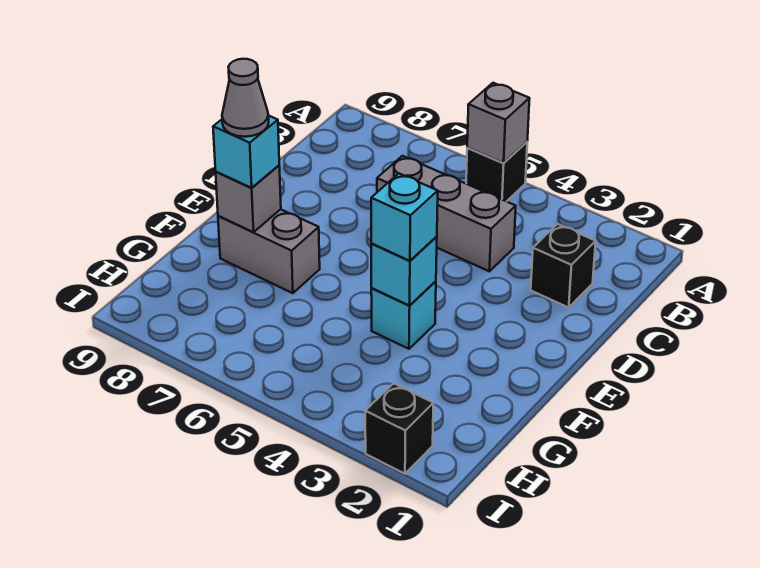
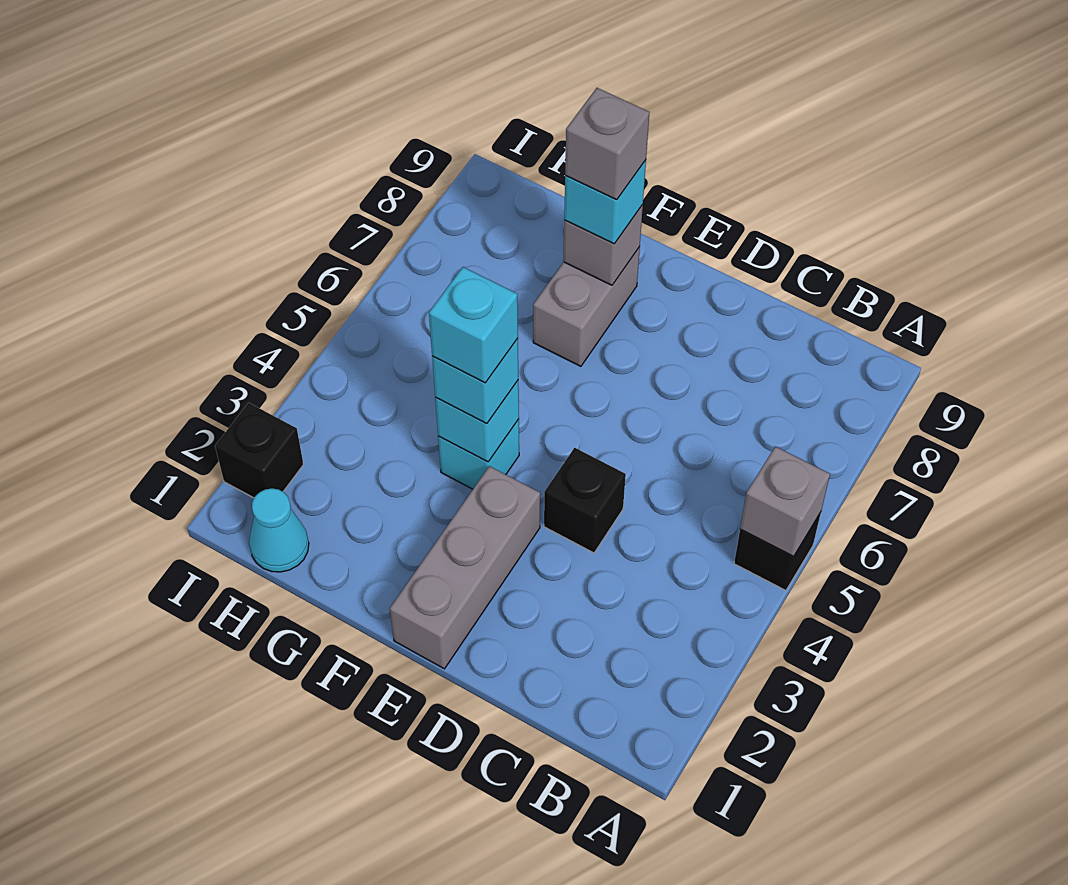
black brick C2 level 1 -> black brick D4 level 1
grey brick C4:C6 level 1 -> grey brick E1:E3 level 1
none -> cyan brick F4 level 4
grey cone F8 level 4 -> grey brick F8 level 4
none -> cyan cone H1 level 1

